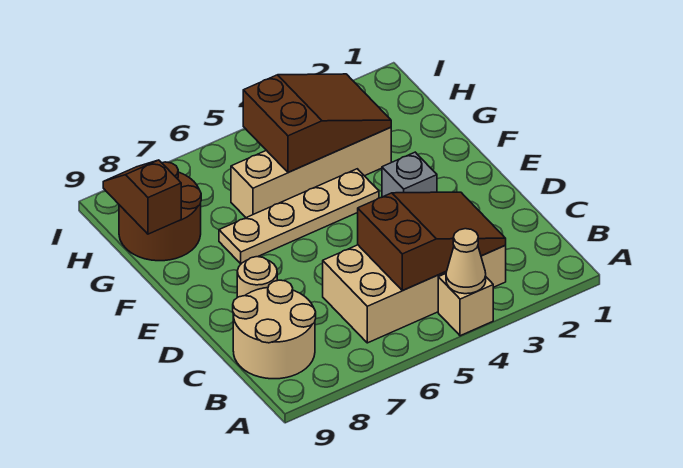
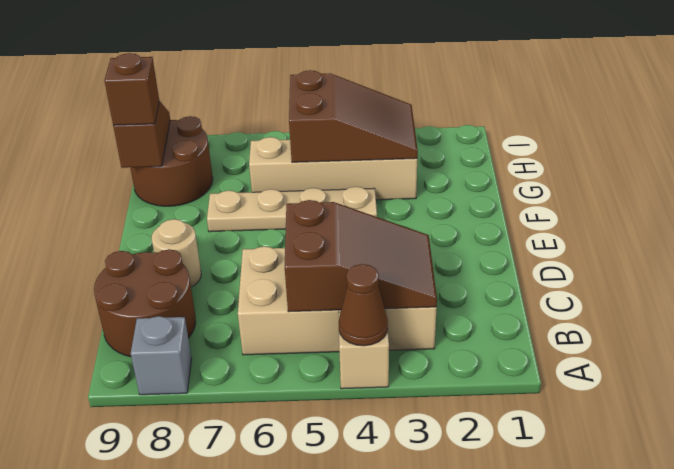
tan cone A4 level 2 -> brown cone A4 level 2
tan round brick B8:C9 level 1 -> brown round brick B8:C9 level 1
grey brick E3 level 1 -> grey brick A8 level 1
none -> brown brick G9 level 3

